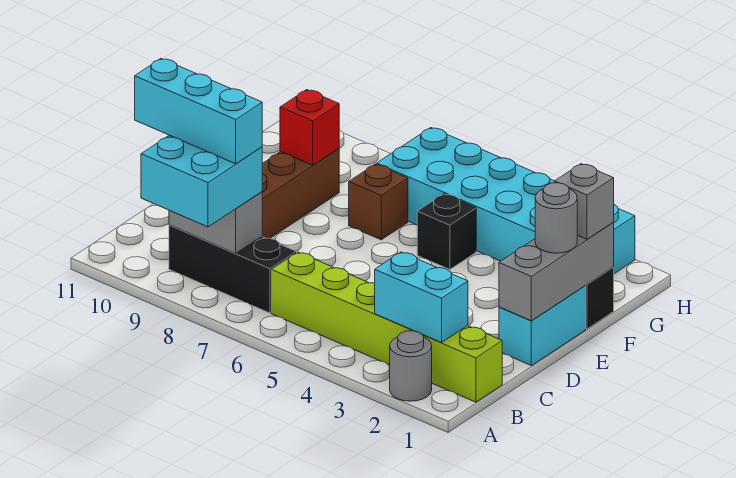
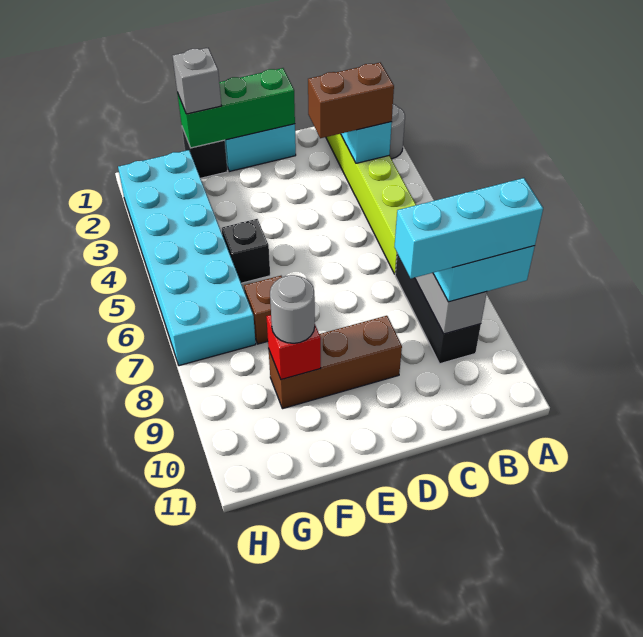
none -> brown brick B3:C3 level 3
cyan brick B8:B10 level 4 -> cyan brick A9:C9 level 4
grey brick D1:F1 level 2 -> green brick D1:F1 level 2
grey round brick E1 level 3 -> grey round brick F9 level 3

